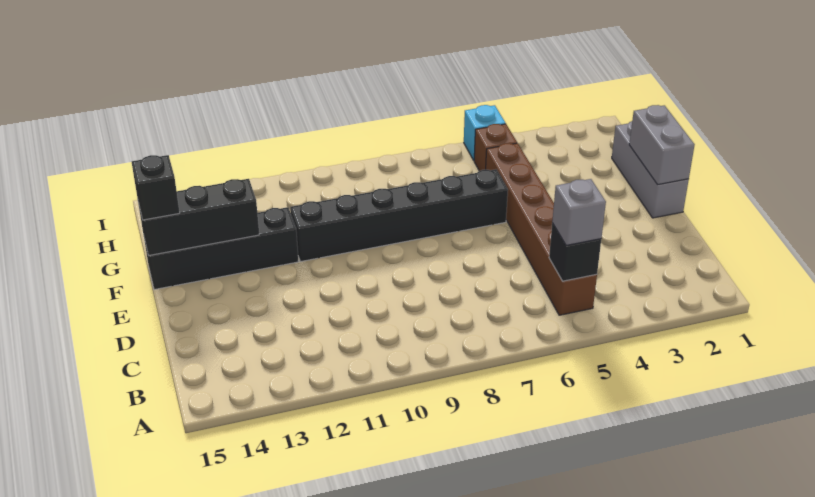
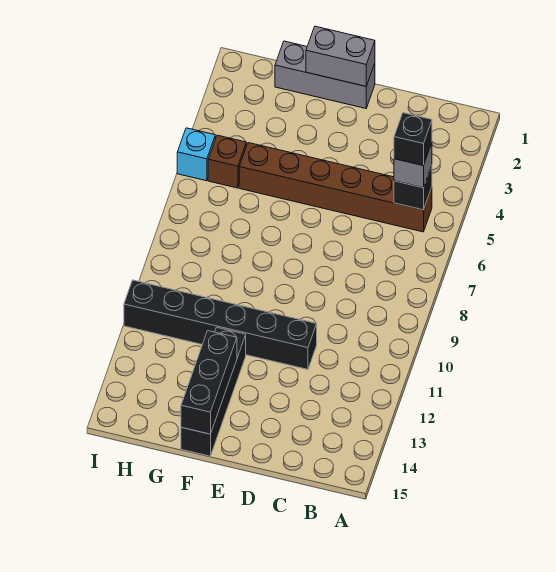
black brick F6:F11 level 1 -> black brick D11:I11 level 1
black brick F15 level 3 -> black brick B5 level 4

